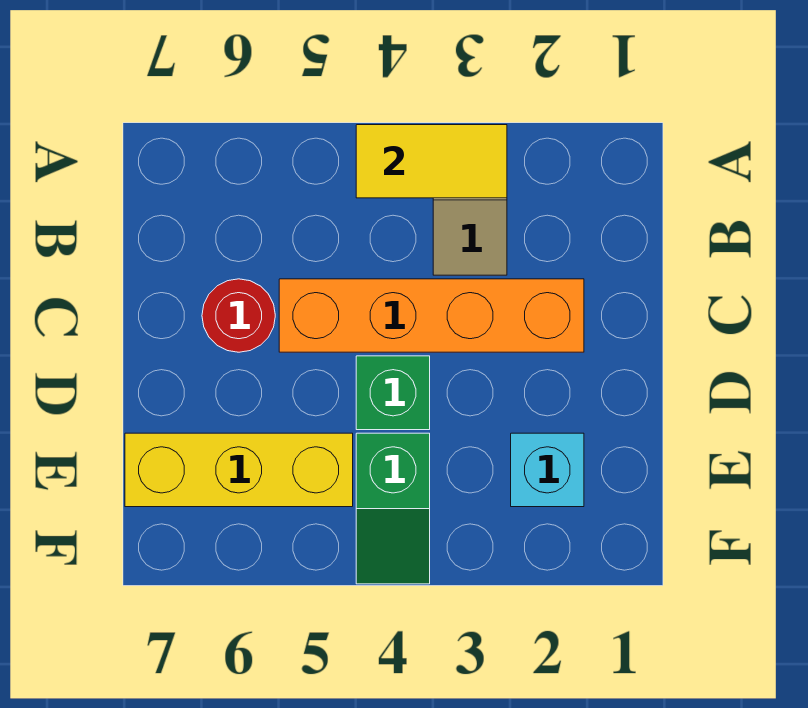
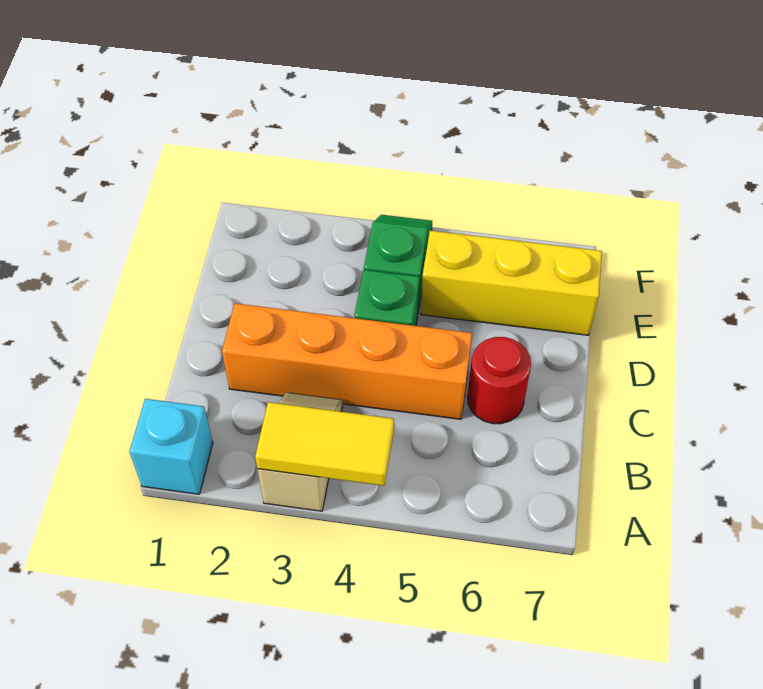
cyan brick E2 level 1 -> cyan brick A1 level 1

